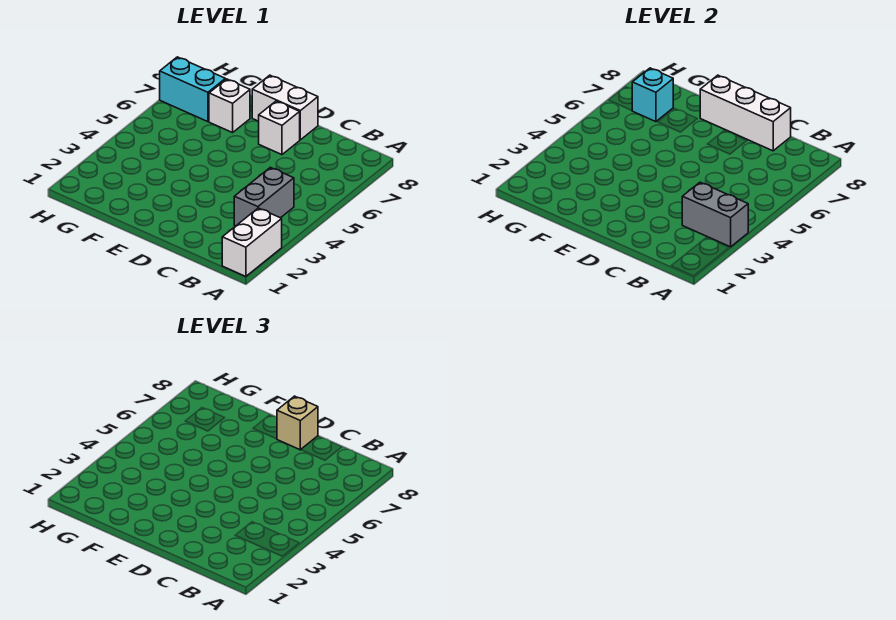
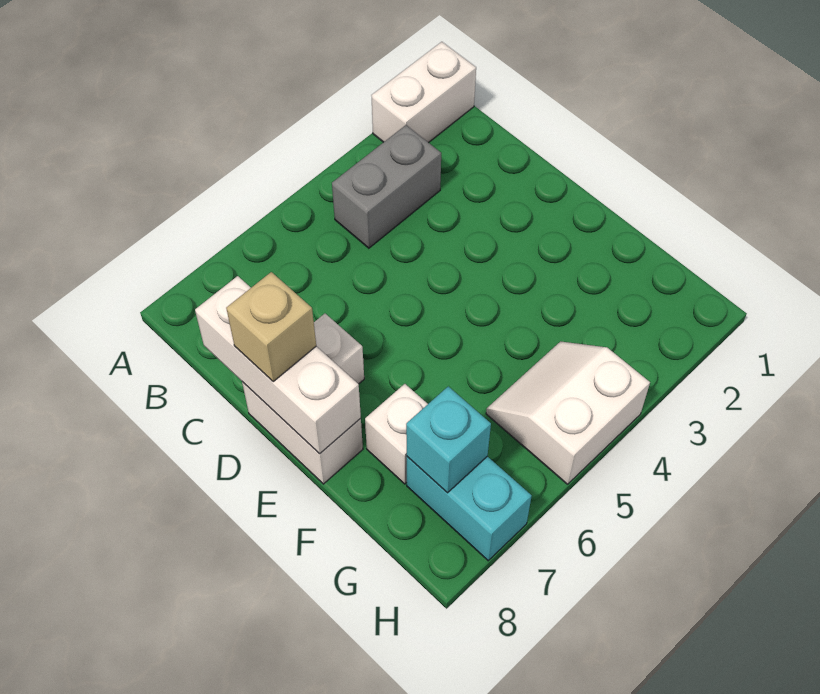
grey brick A3:B3 level 2 -> none
none -> white slope G4:H5 level 1 top H

